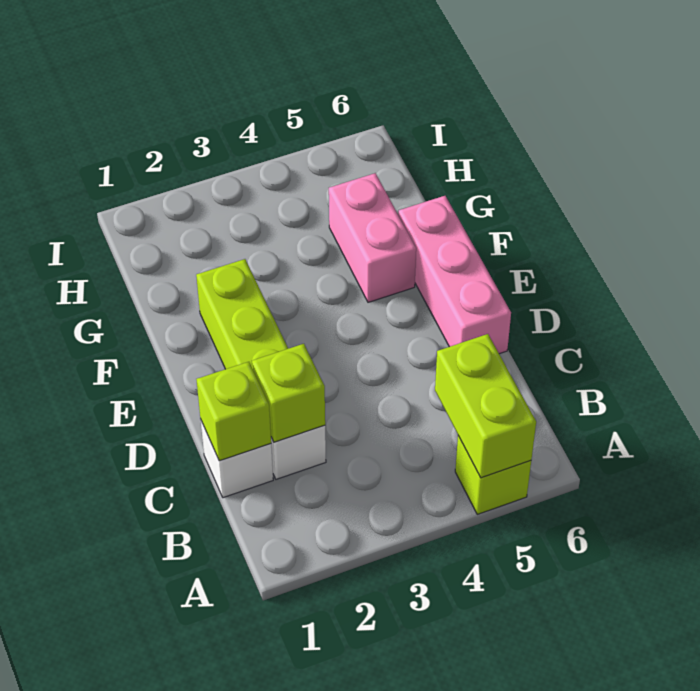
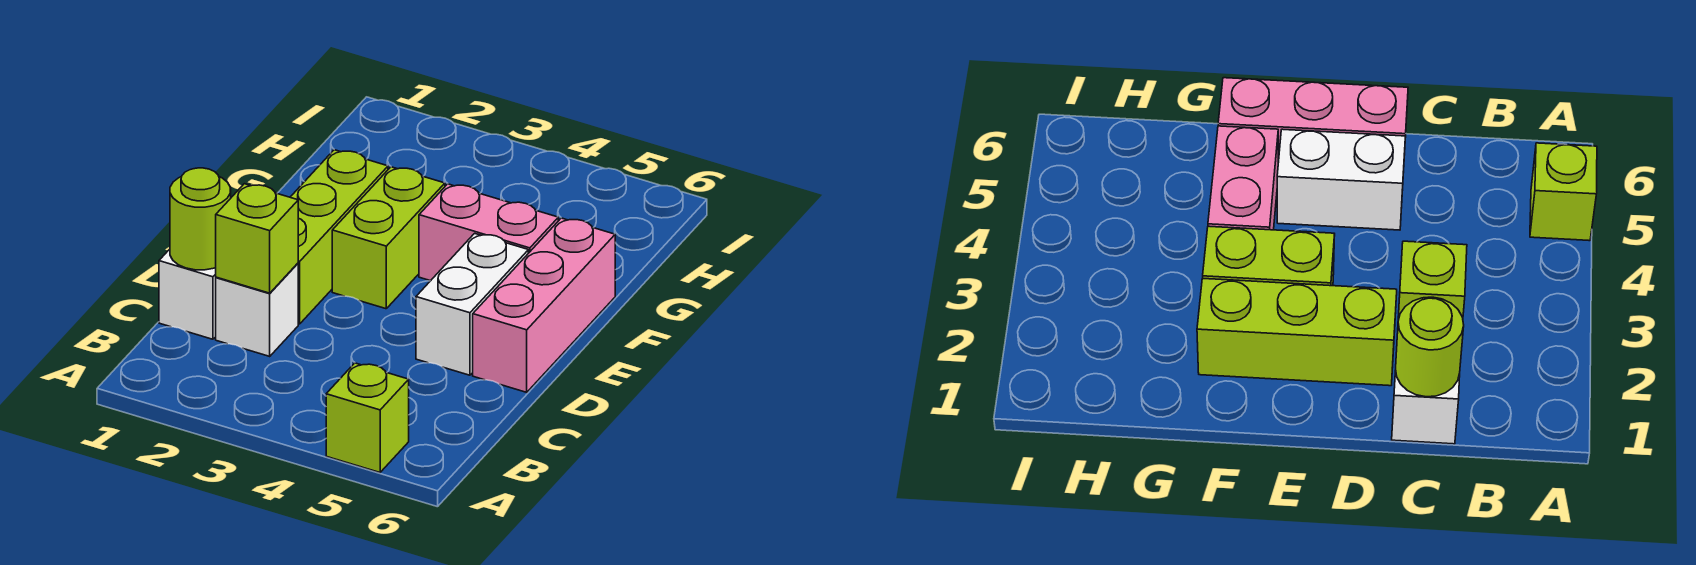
lime brick A5:B5 level 2 -> lime brick E3:F3 level 1
lime brick C1 level 2 -> lime round brick C1 level 2
none -> white brick D5:E5 level 1
pink brick F5:G5 level 1 -> pink brick F4:F5 level 1

